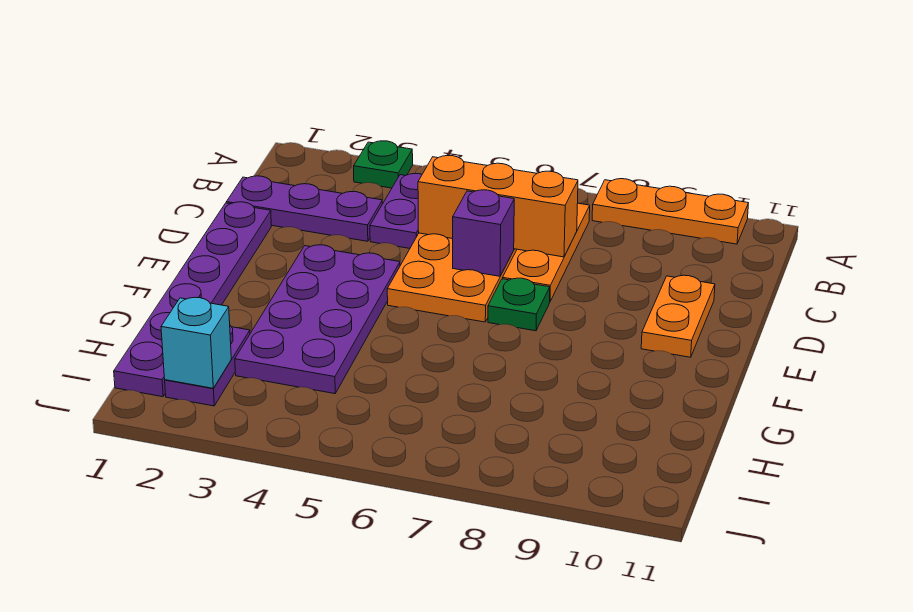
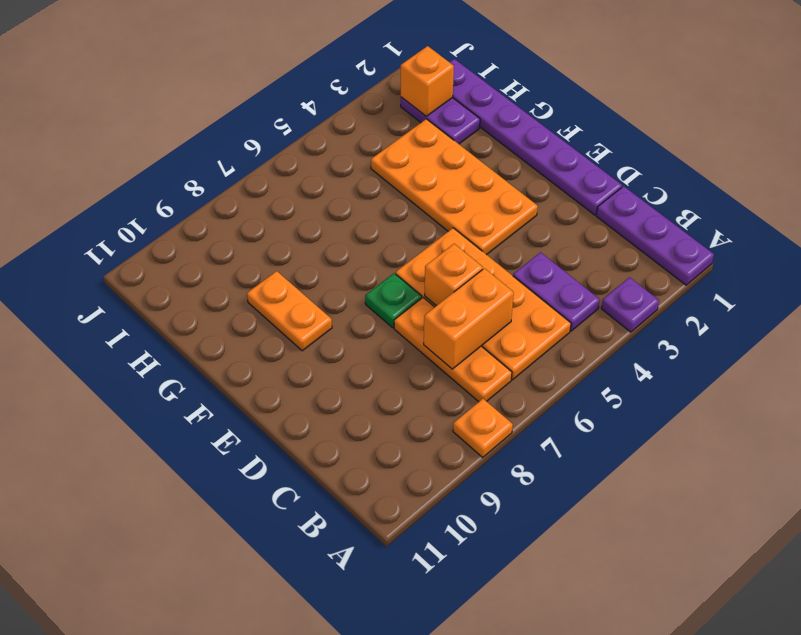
green plate A3 level 1 -> purple plate A3 level 1
orange plate A8:A10 level 1 -> orange plate A8 level 1
purple plate C1:C3 level 1 -> purple plate A1:C1 level 1
orange brick C5:C7 level 2 -> orange brick C6:C7 level 2
purple brick D6 level 2 -> orange brick D6 level 2
orange plate D10:E10 level 1 -> orange plate F9:G9 level 1
purple plate E3:H4 level 1 -> orange plate E3:H4 level 1
cyan brick I2 level 2 -> orange brick I2 level 2

